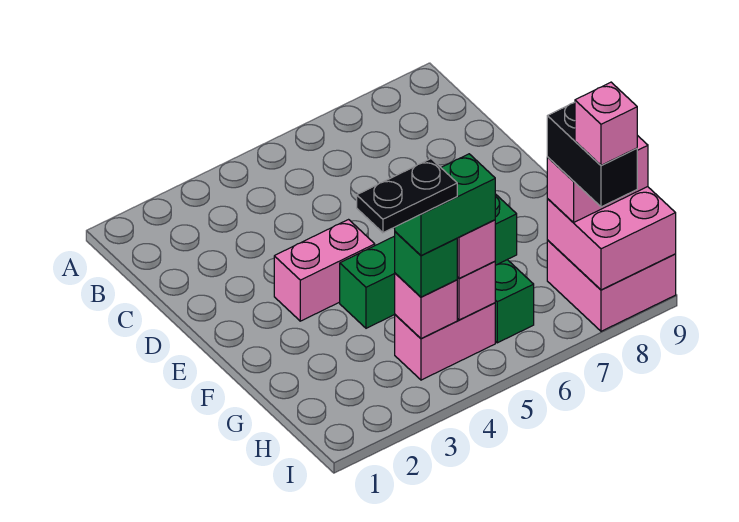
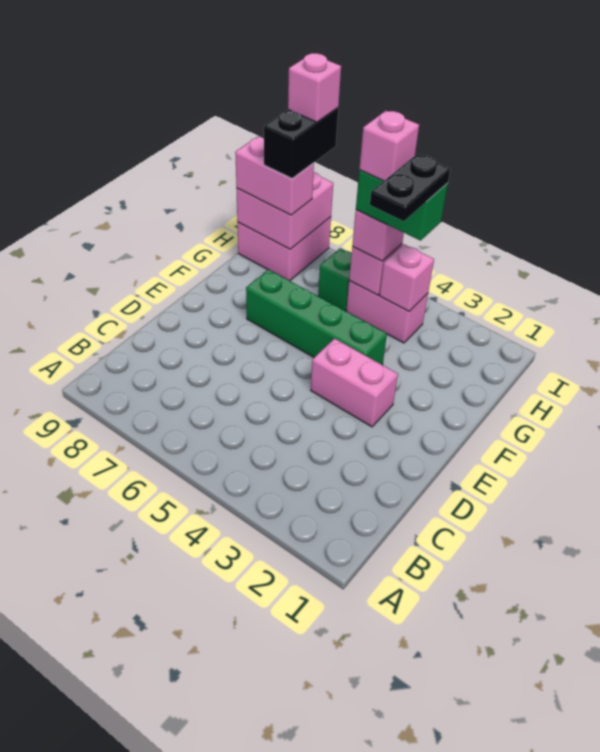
black plate H3:H4 level 5 -> black plate G4:H4 level 5
green brick H4 level 3 -> none
none -> pink brick H5 level 5

